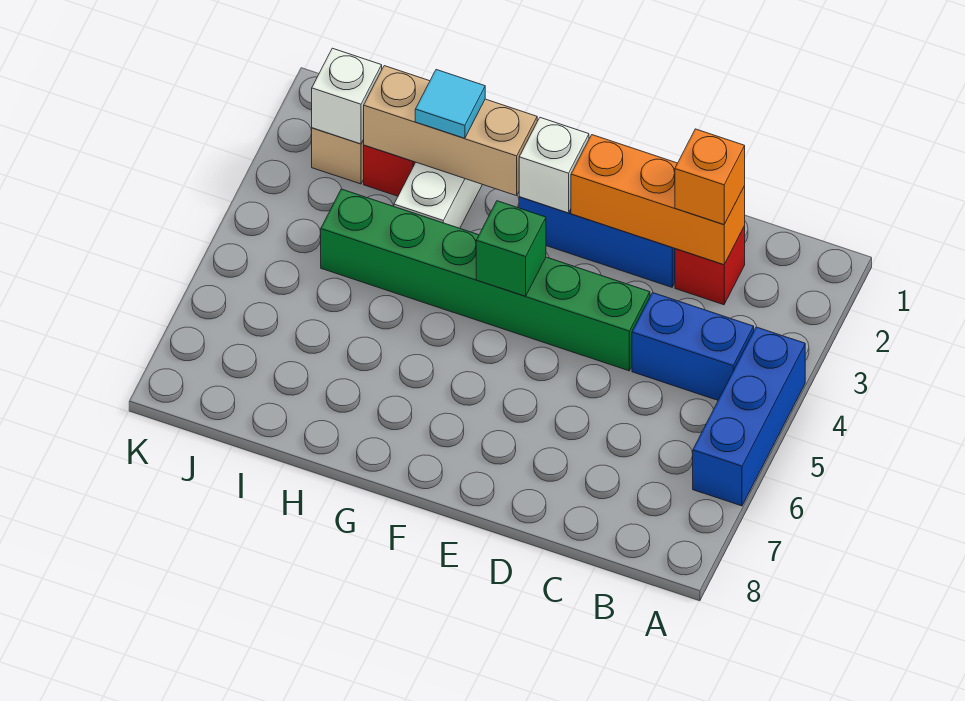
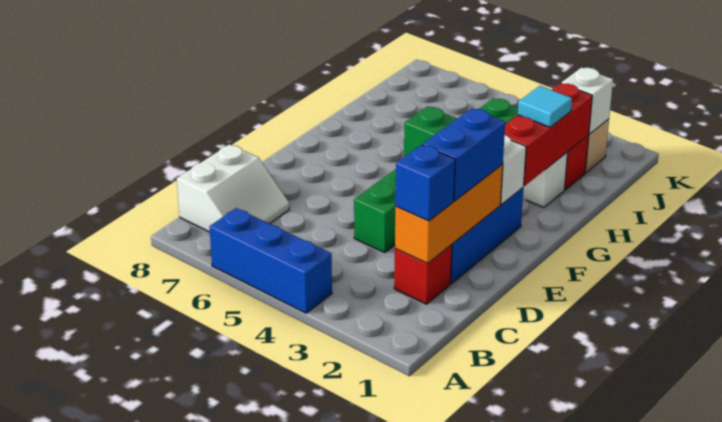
blue brick B4:C4 level 1 -> blue brick D2:E2 level 3
none -> white slope B7:C8 level 1 top 8
orange brick C2 level 3 -> blue brick C2 level 3
tan brick G2:I2 level 2 -> red brick G2:I2 level 2

